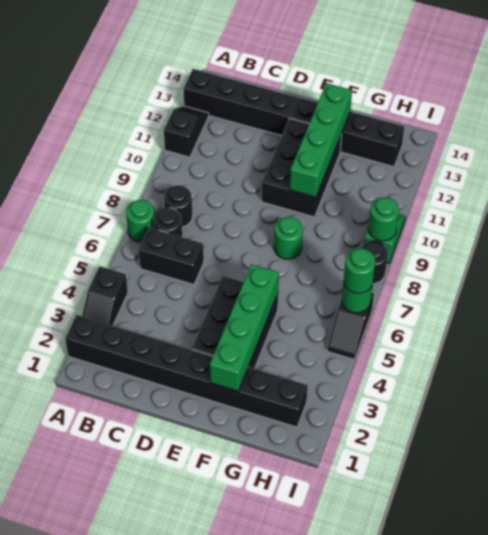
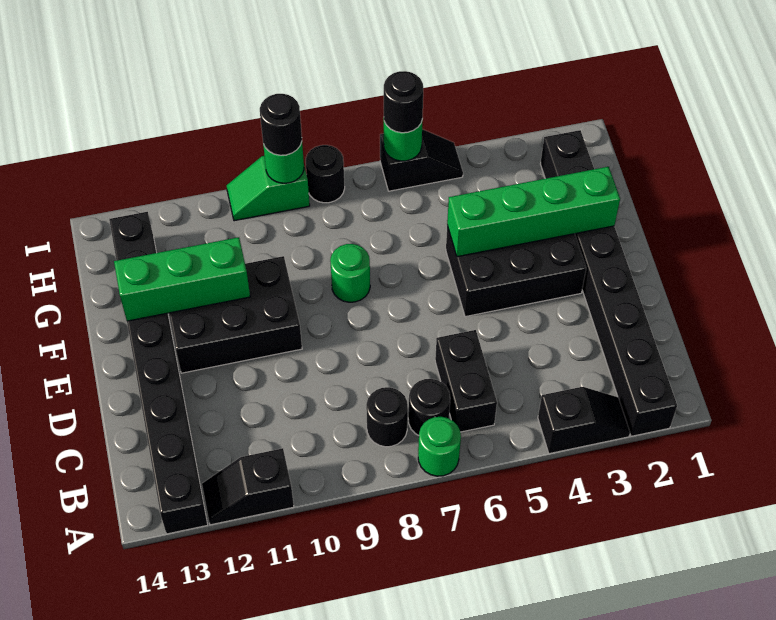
green brick F10:F13 level 2 -> green brick F11:F13 level 2
green round brick I6 level 3 -> black round brick I6 level 3
none -> black round brick I9 level 3

